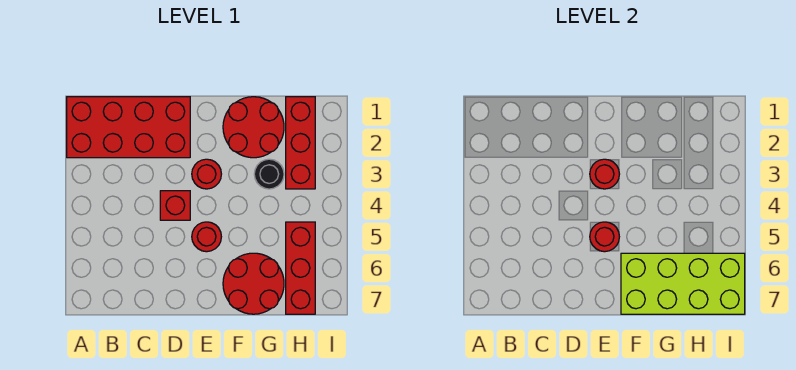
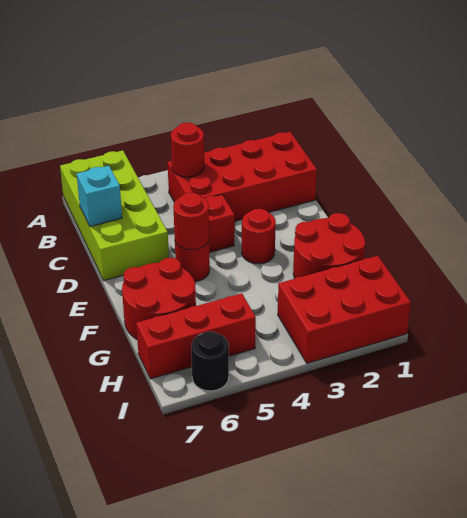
red brick A1:D2 level 1 -> red brick B1:C4 level 1
none -> cyan brick C7 level 2
red round brick E3 level 2 -> red round brick B4 level 2
lime brick F6:I7 level 2 -> lime brick A6:D7 level 1
black round brick G3 level 1 -> black round brick I6 level 1
red brick H1:H3 level 1 -> red brick H1:I3 level 1

